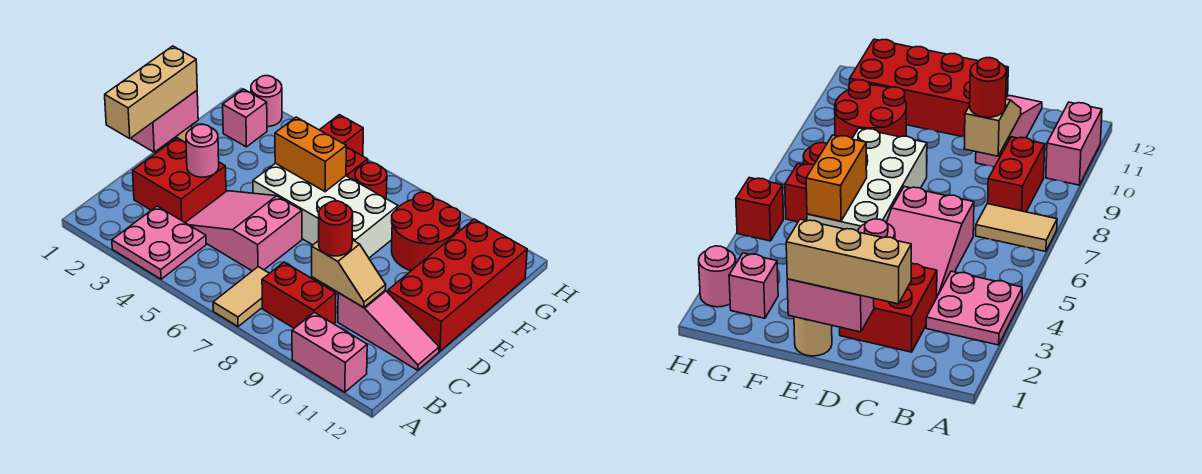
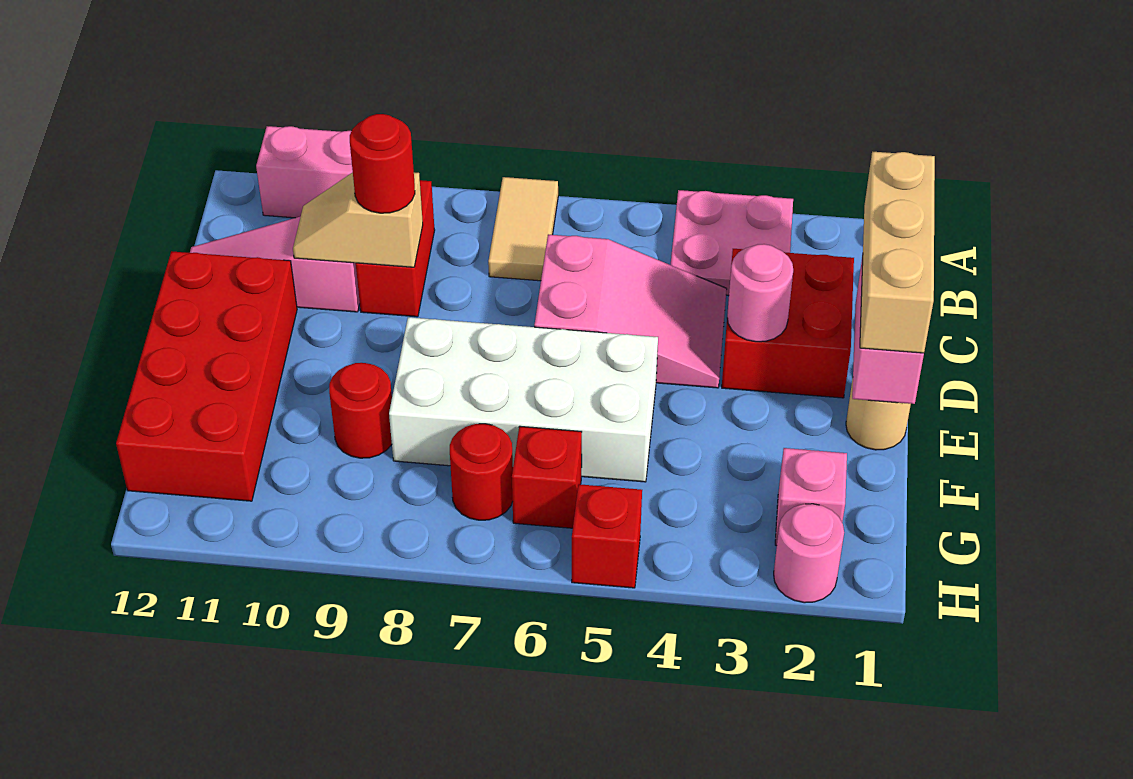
red brick B8:B9 level 1 -> red brick B9:C9 level 1
orange brick F5:F6 level 2 -> none
red round brick F9:G10 level 1 -> red round brick F9 level 1

